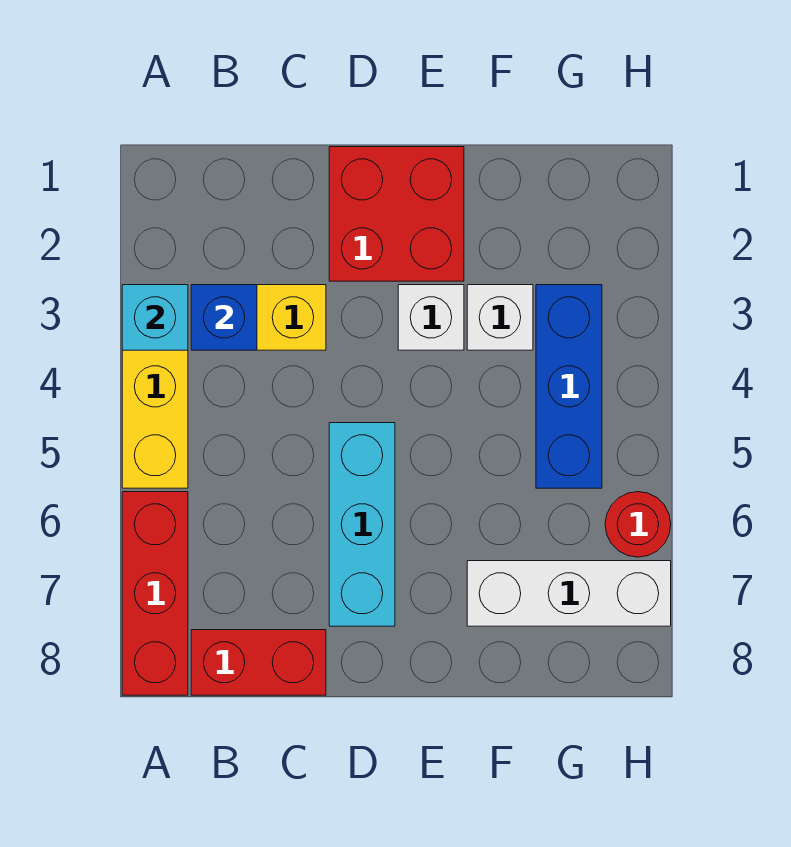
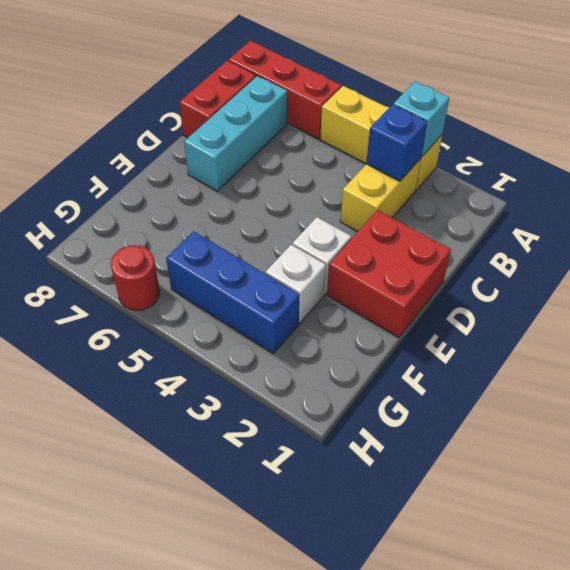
cyan brick D5:D7 level 1 -> cyan brick B7:D7 level 1
white brick F7:H7 level 1 -> none

